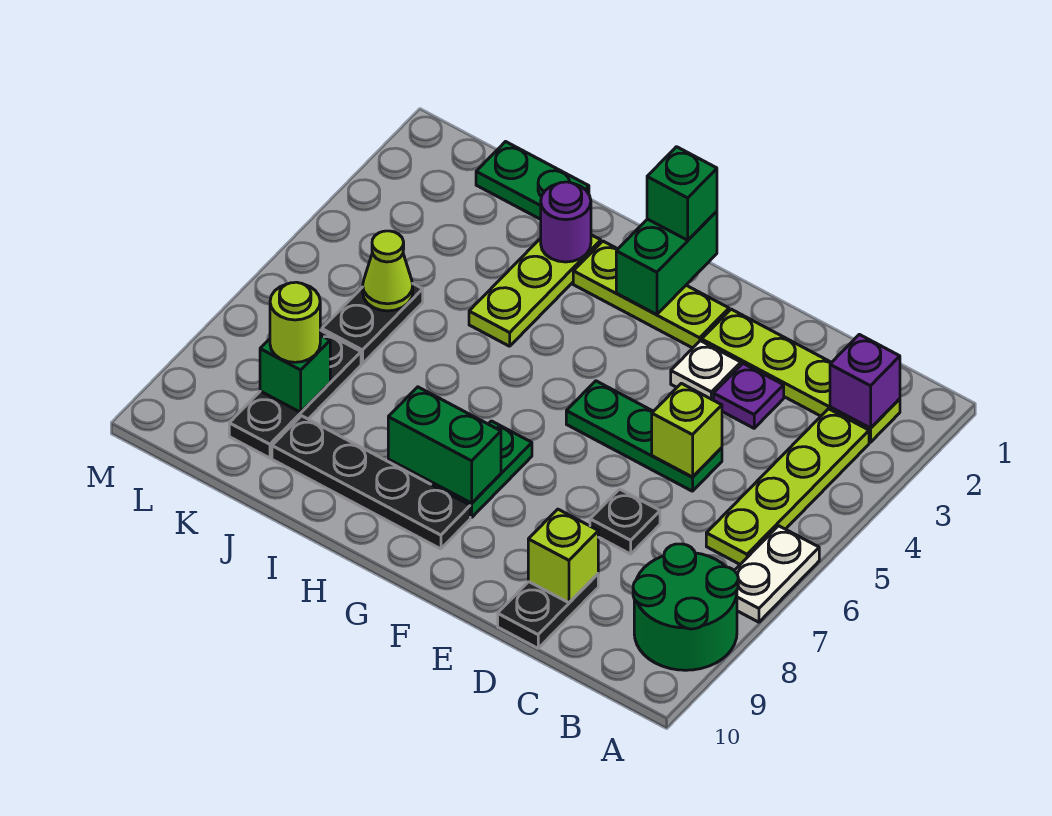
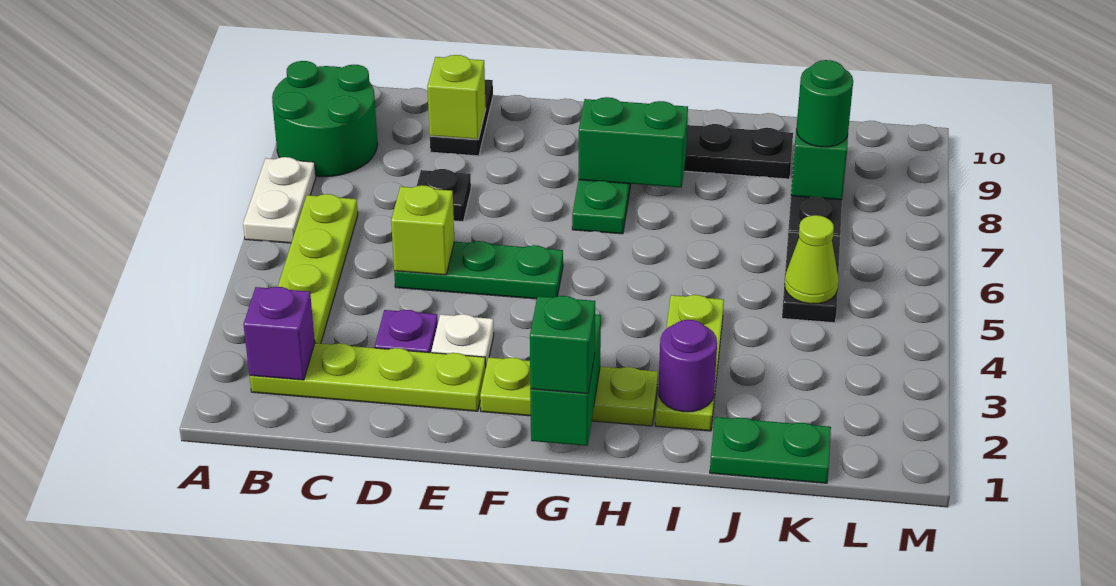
lime round brick K8 level 3 -> green round brick K8 level 3

